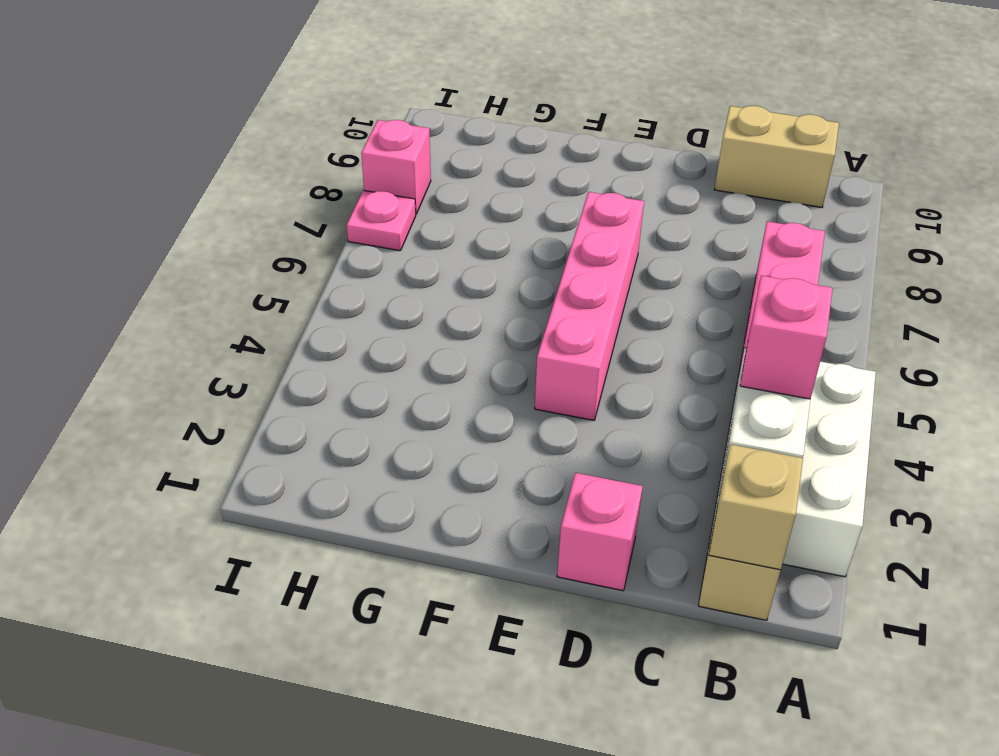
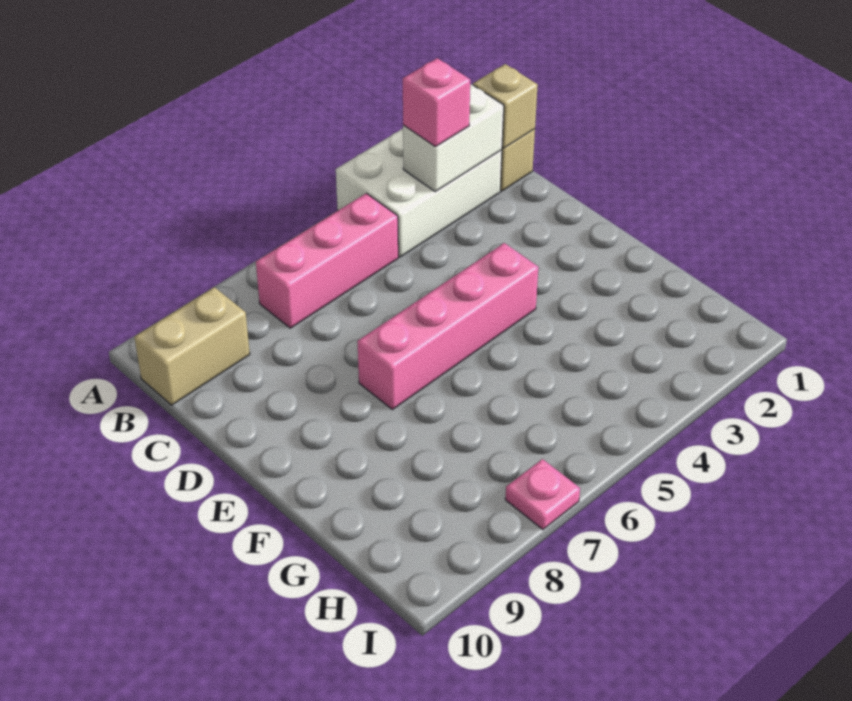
tan brick B10:C10 level 1 -> tan brick B9:B10 level 1
pink brick D1 level 1 -> none
pink brick I8 level 1 -> none

